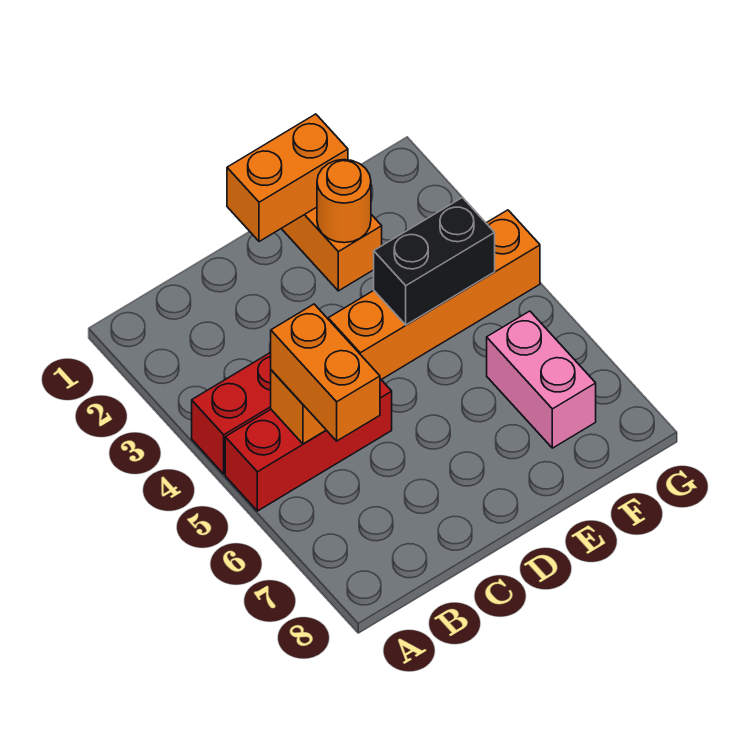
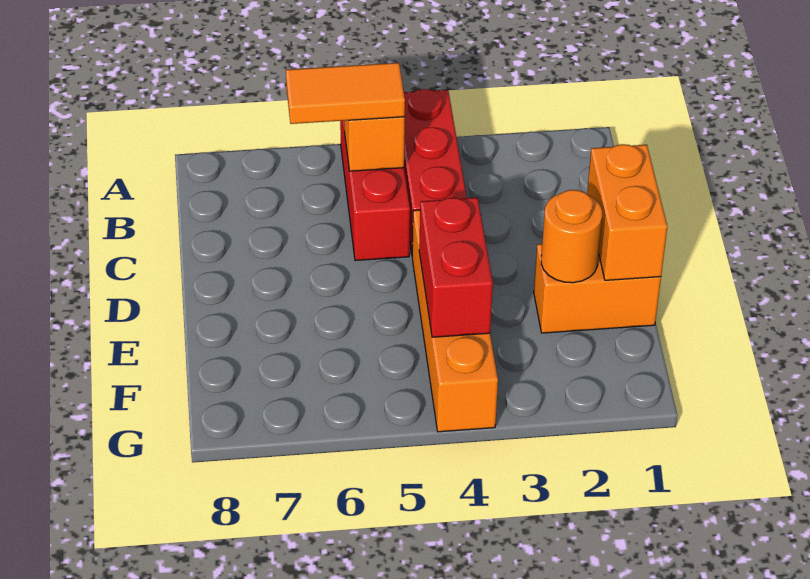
orange brick B5:B6 level 3 -> orange tile B5:B6 level 3
black brick E4:F4 level 2 -> red brick E4:F4 level 2
pink brick F6:F7 level 1 -> none

